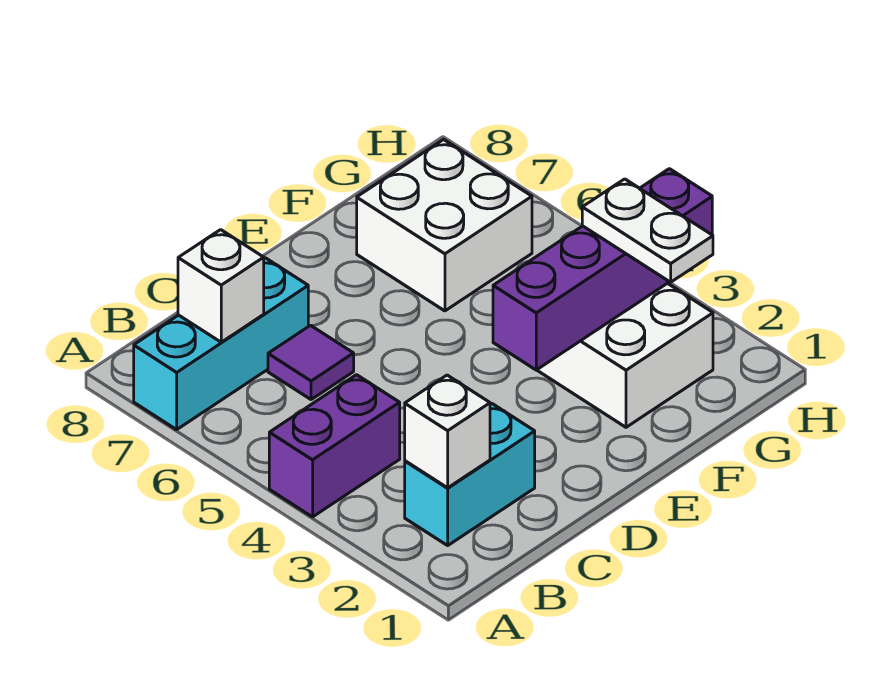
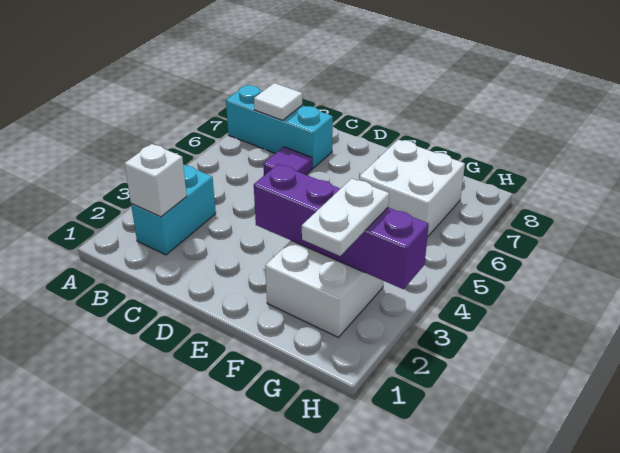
purple brick A4:B4 level 1 -> none
cyan brick B2:C2 level 1 -> cyan brick B2:B3 level 1
white brick B7 level 2 -> white tile B7 level 2

